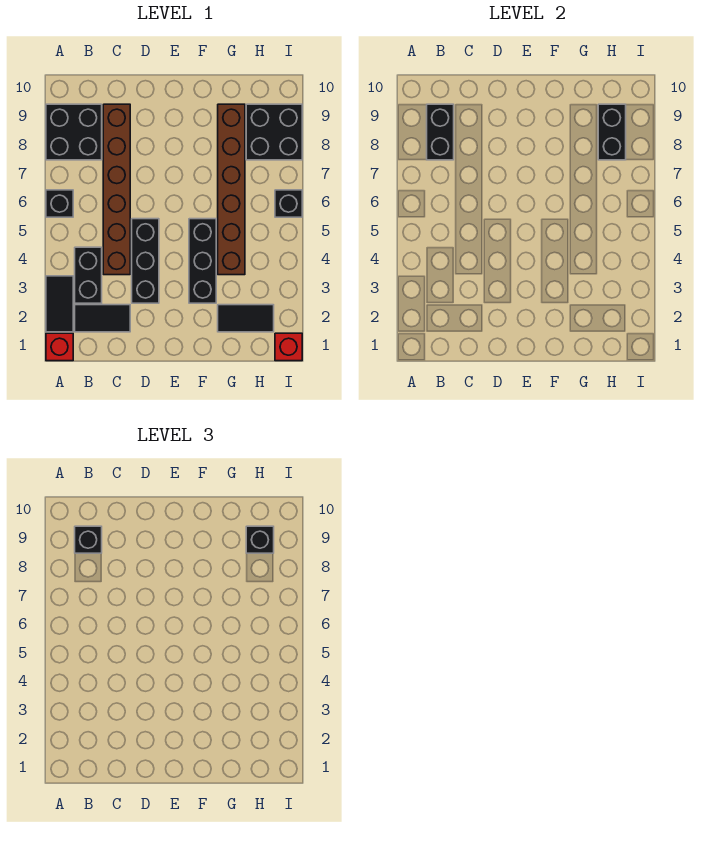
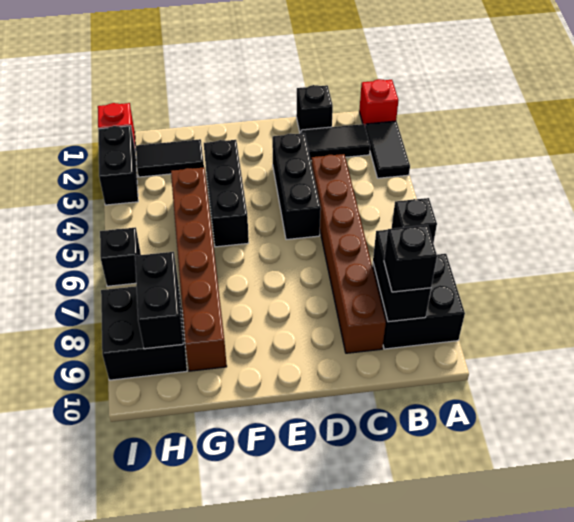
black brick B3:B4 level 1 -> black brick I2:I3 level 1
black brick H9 level 3 -> black brick C1 level 1

